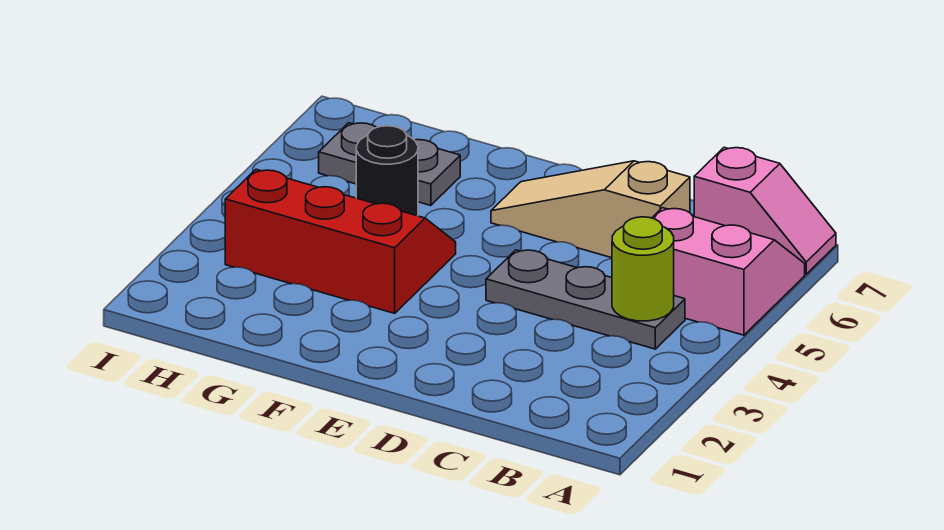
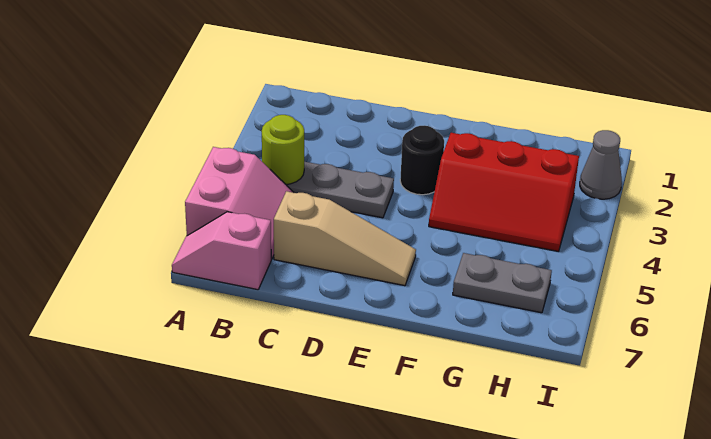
pink slope A5:B6 level 1 top 5 -> pink slope A5:B6 level 1 top A
black round brick G5 level 1 -> black round brick E3 level 1
none -> grey cone I2 level 1

